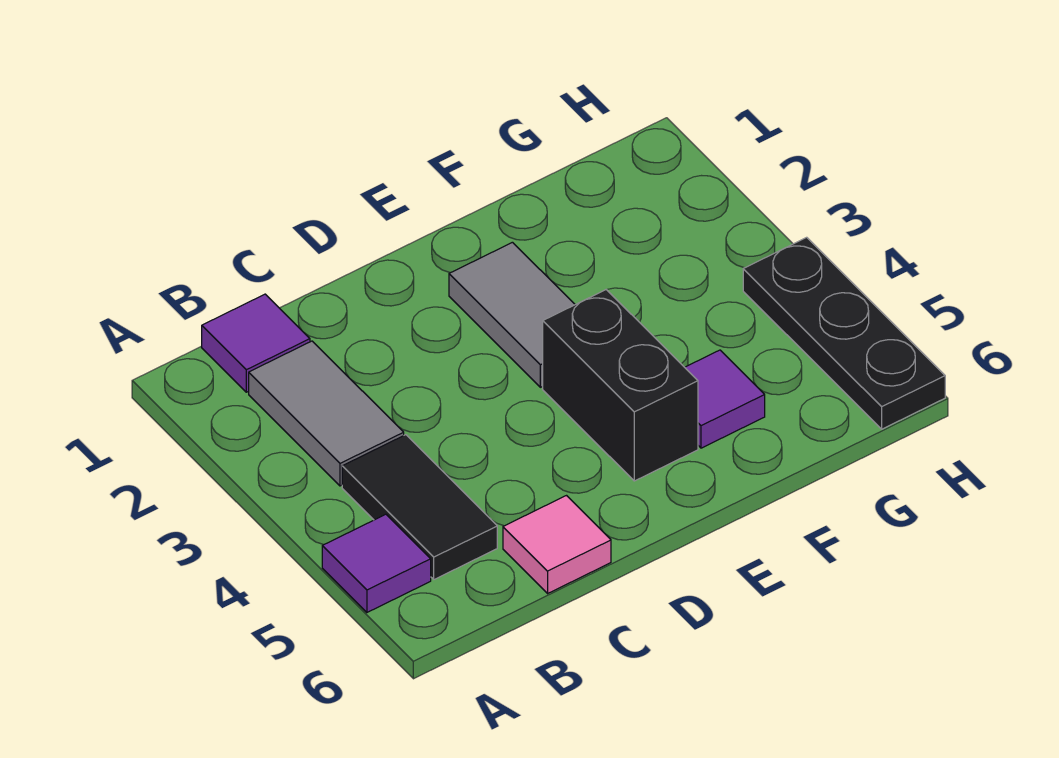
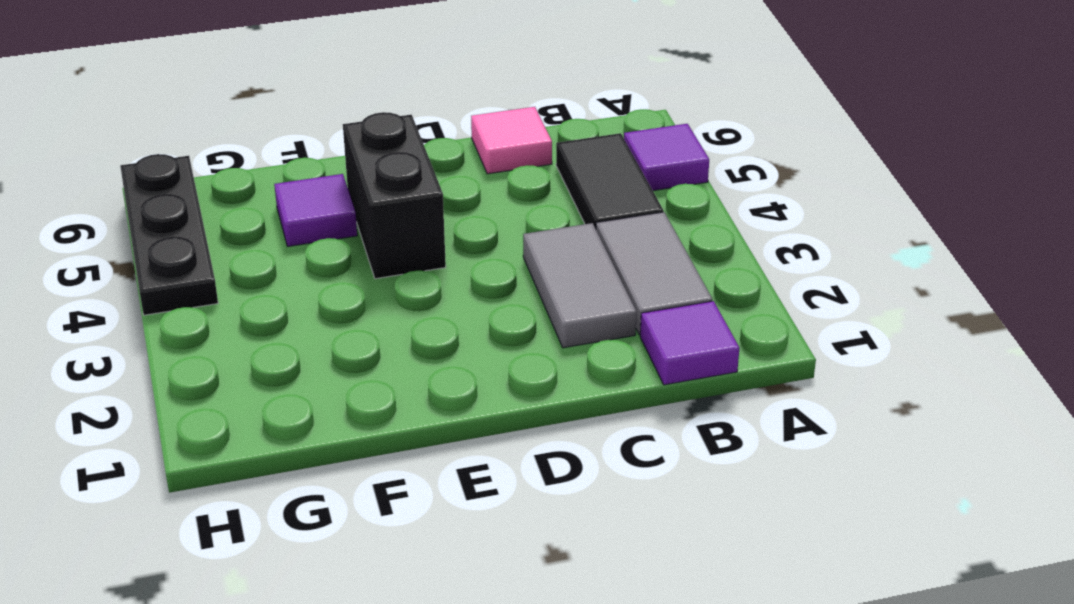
grey tile E2:E3 level 1 -> grey tile C2:C3 level 1

